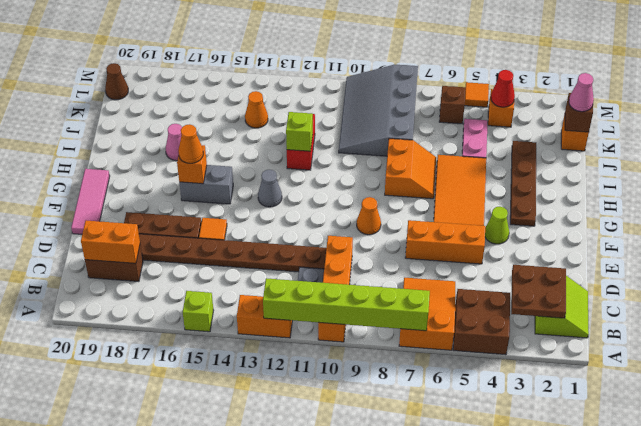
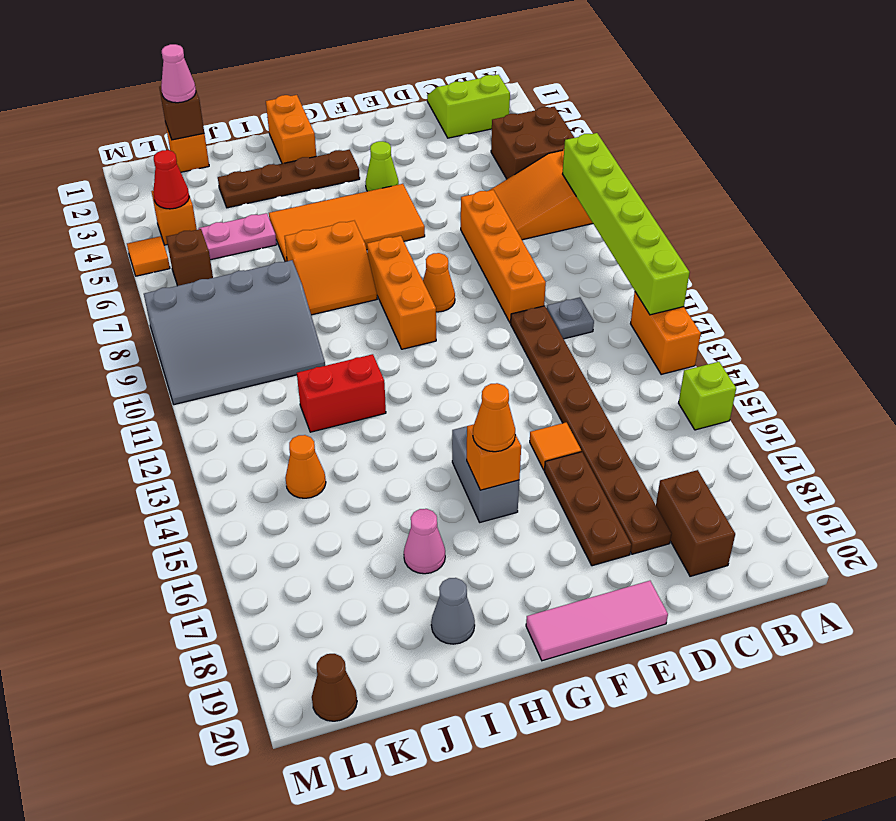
orange brick A10:D10 level 1 -> orange brick D7:D10 level 1
brown plate B2:C3 level 2 -> none
orange brick C18:C19 level 2 -> orange brick H1:H2 level 1
orange brick E5:E7 level 1 -> orange brick G8:G10 level 1
grey cone G13 level 1 -> grey cone I19 level 1
orange slope H7:I8 level 1 top 8 -> orange slope H7:I8 level 1 top 7
lime brick I12 level 2 -> none

